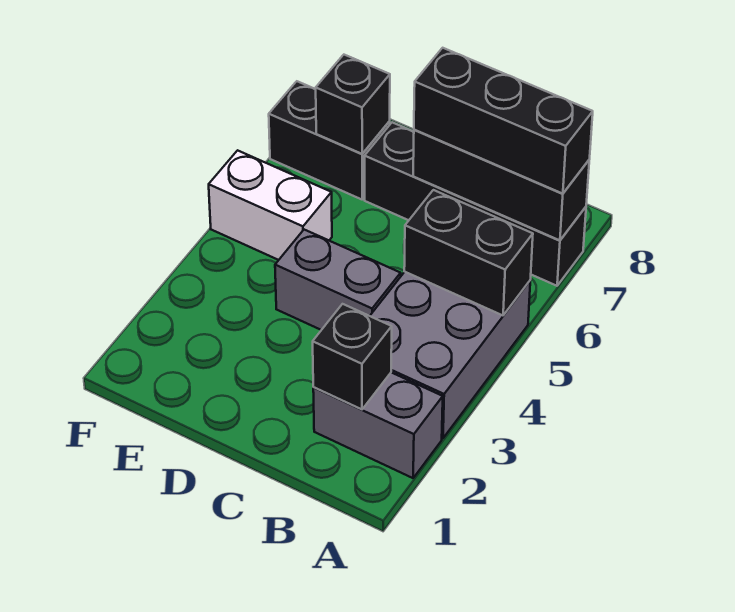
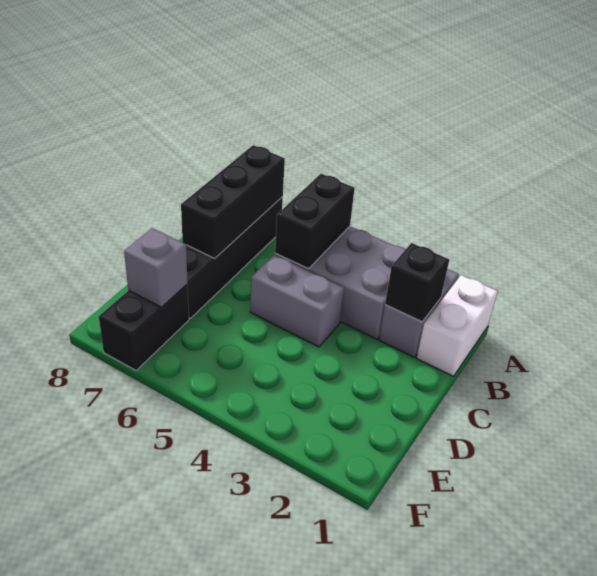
black brick A7:C7 level 3 -> none
grey brick C4:D4 level 1 -> grey brick C4:C5 level 1
white brick E5:F5 level 1 -> white brick A1:B1 level 1
black brick E7 level 2 -> grey brick E7 level 2

